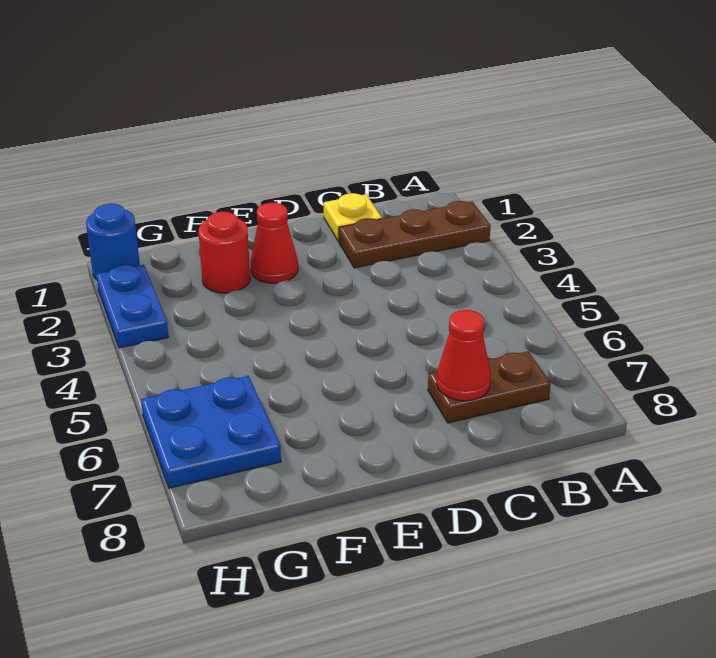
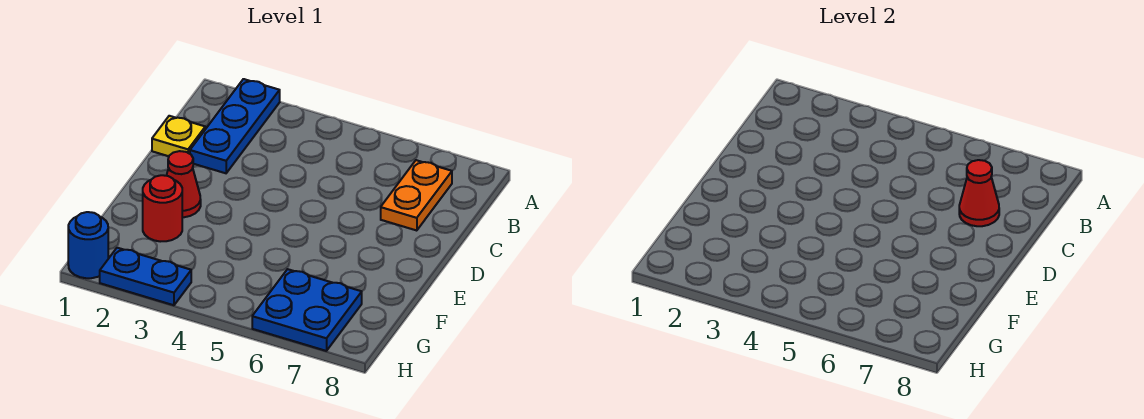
brown plate A2:C2 level 1 -> blue plate A2:C2 level 1
brown plate B7:C7 level 1 -> orange plate B7:C7 level 1

